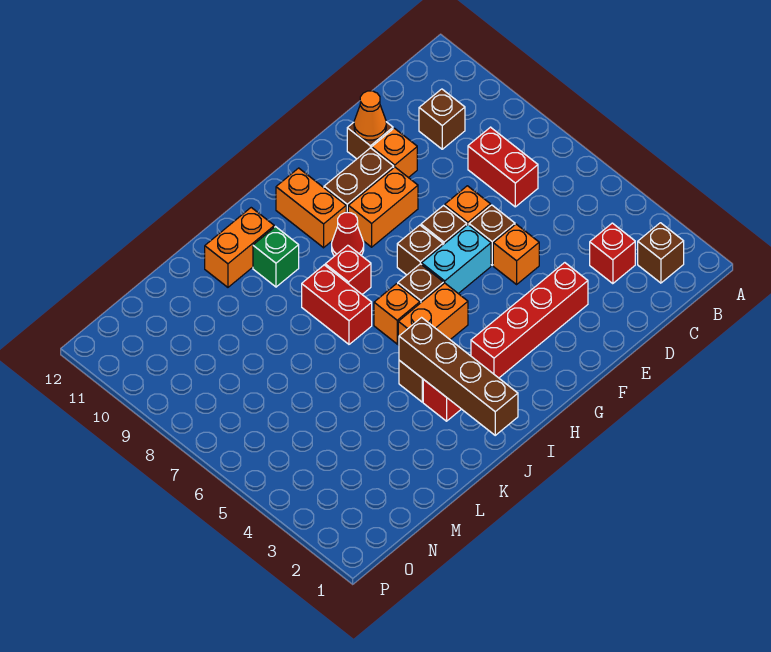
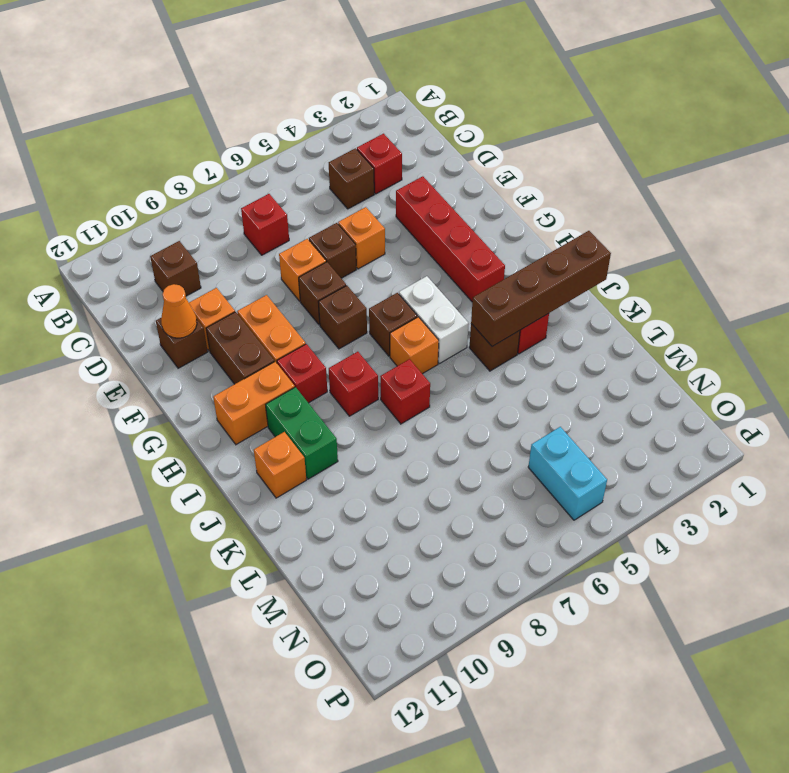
brown brick B2 level 1 -> brown brick C4 level 1
red brick C7:C8 level 1 -> red brick C7 level 1
cyan brick F6:G6 level 1 -> cyan brick N5:O5 level 1
orange brick H5:I5 level 1 -> white brick H5:I5 level 1
red cone H9 level 1 -> red brick H9 level 1
red brick J7:J8 level 1 -> red brick J7 level 1
green brick J10 level 1 -> green brick I10:J10 level 1
orange brick J11:K11 level 1 -> orange brick J11 level 1

